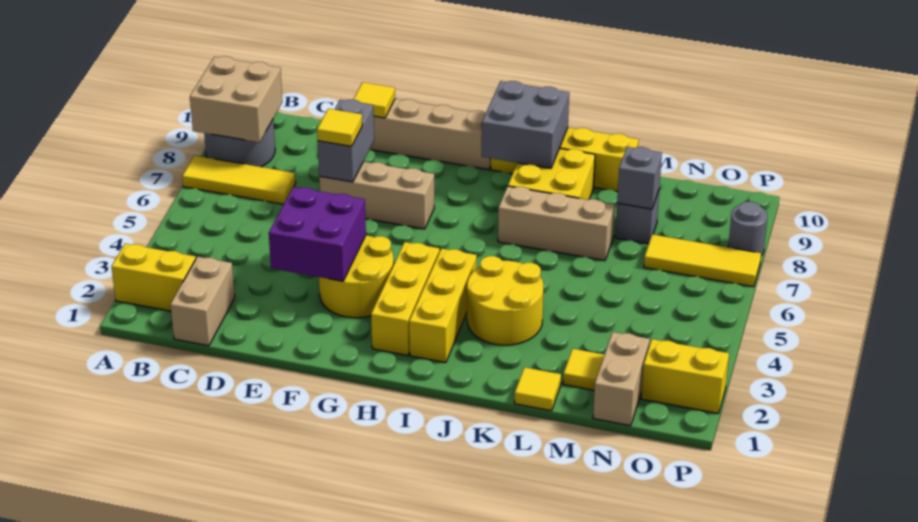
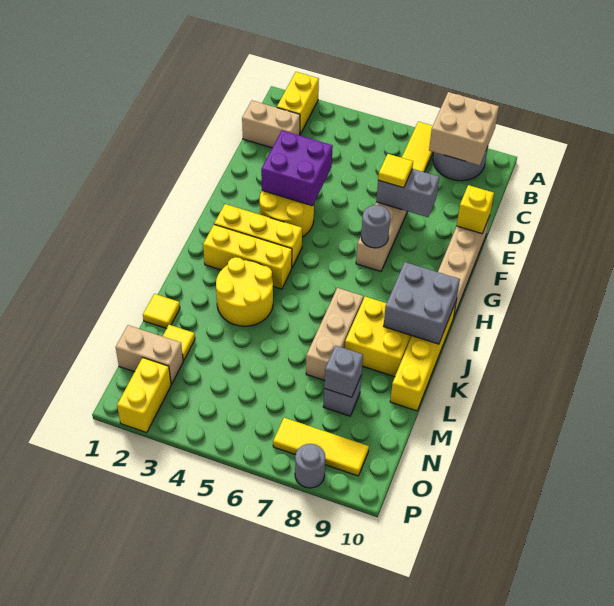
yellow tile E10 level 2 -> yellow brick E10 level 2
none -> grey round brick G7 level 2
yellow tile N7:P7 level 1 -> yellow tile O7:O9 level 1

